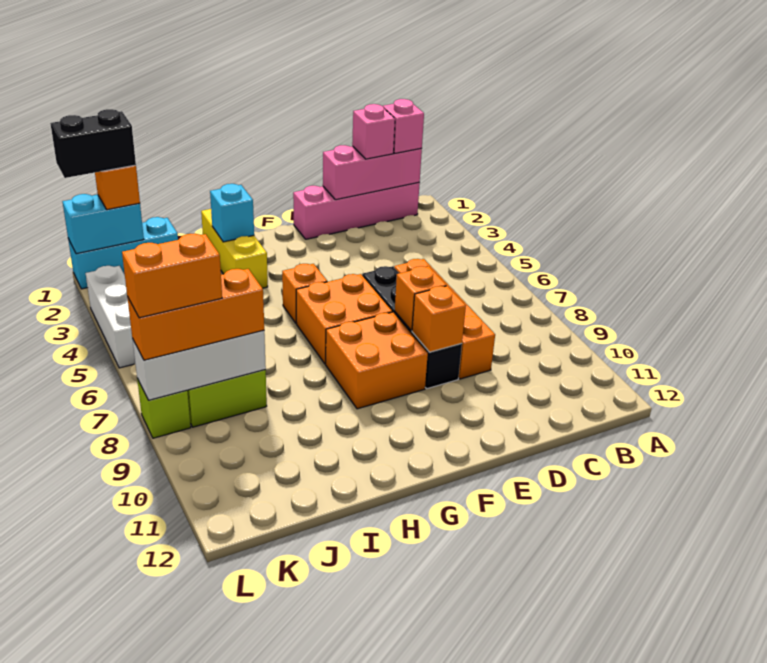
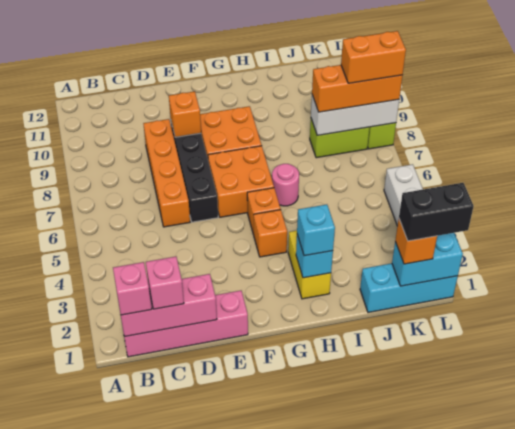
orange brick E8 level 2 -> orange brick G4 level 1
yellow brick H1:H3 level 1 -> yellow brick H2:H3 level 1
none -> cyan brick H2 level 3
none -> pink round brick H6 level 1

